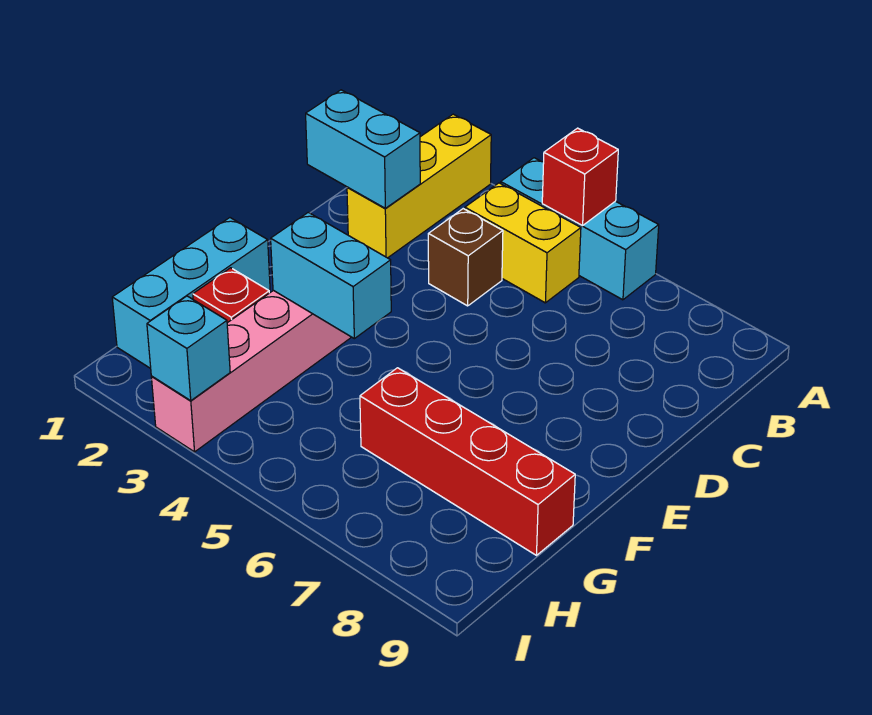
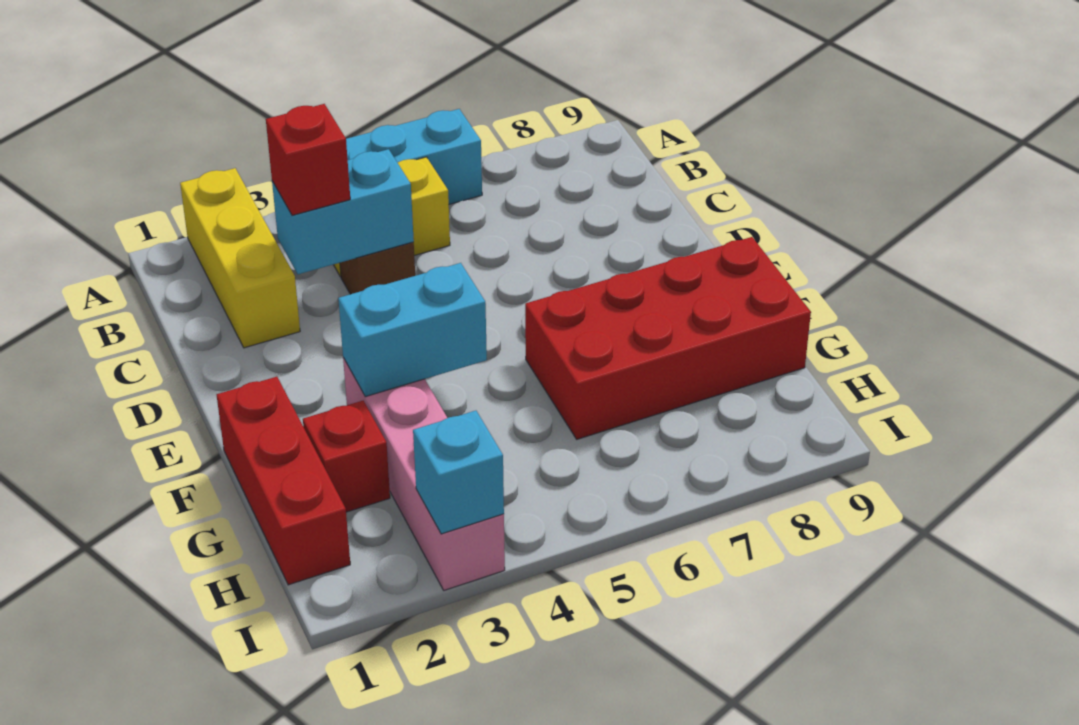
red brick A5 level 2 -> red brick C3 level 3
cyan brick C1:C2 level 2 -> cyan brick C3:C4 level 2
cyan brick F1:H1 level 1 -> red brick F1:H1 level 1
red brick G6:G9 level 1 -> red brick F6:G9 level 1

